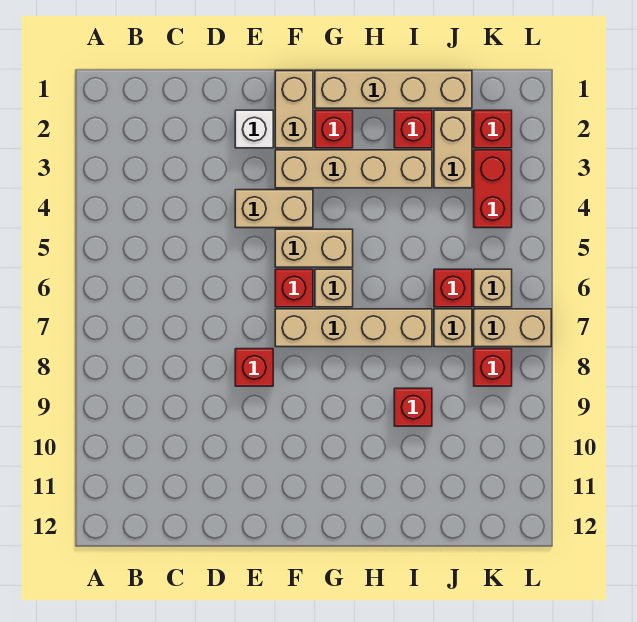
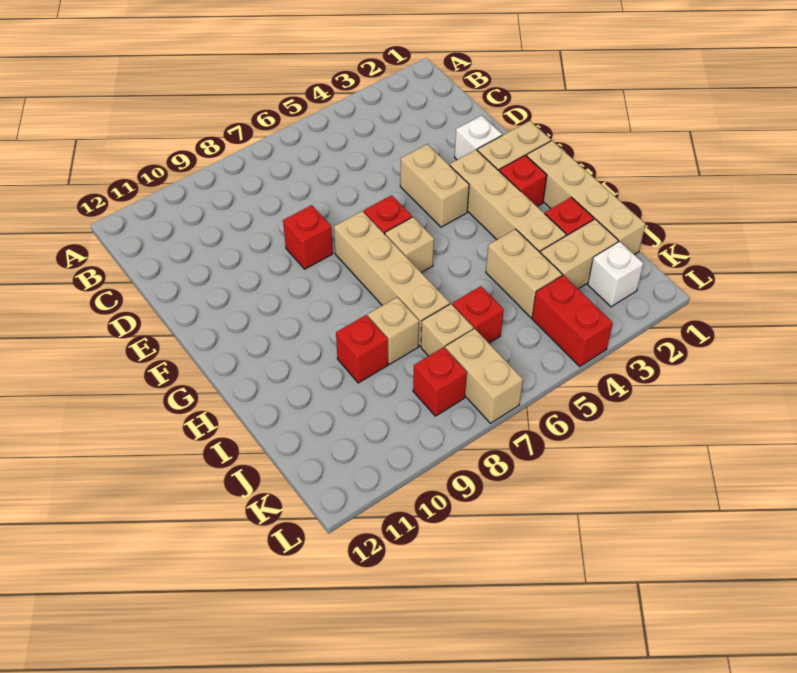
tan brick F5:G5 level 1 -> tan brick I4:J4 level 1
red brick K2 level 1 -> white brick K2 level 1
red brick K3:K4 level 1 -> red brick K4:L4 level 1
tan brick K6 level 1 -> tan brick I8 level 1

